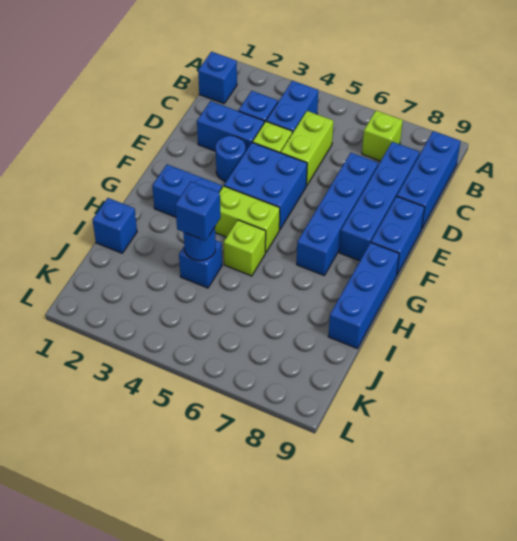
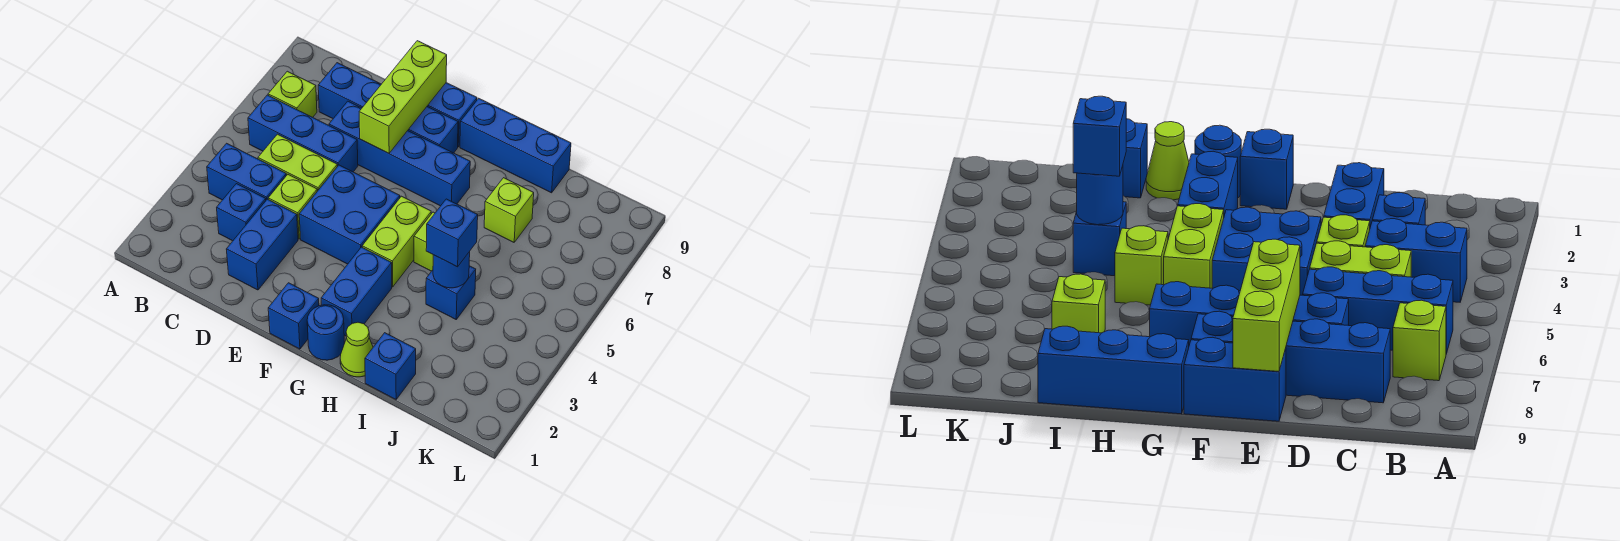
blue brick B1 level 1 -> blue brick F1 level 1
blue brick B9:D9 level 1 -> blue brick B6:D6 level 1
blue round brick E3 level 1 -> blue round brick G1 level 1
none -> lime brick E7:E9 level 2
none -> lime cone H1 level 1
none -> lime brick I7 level 1

